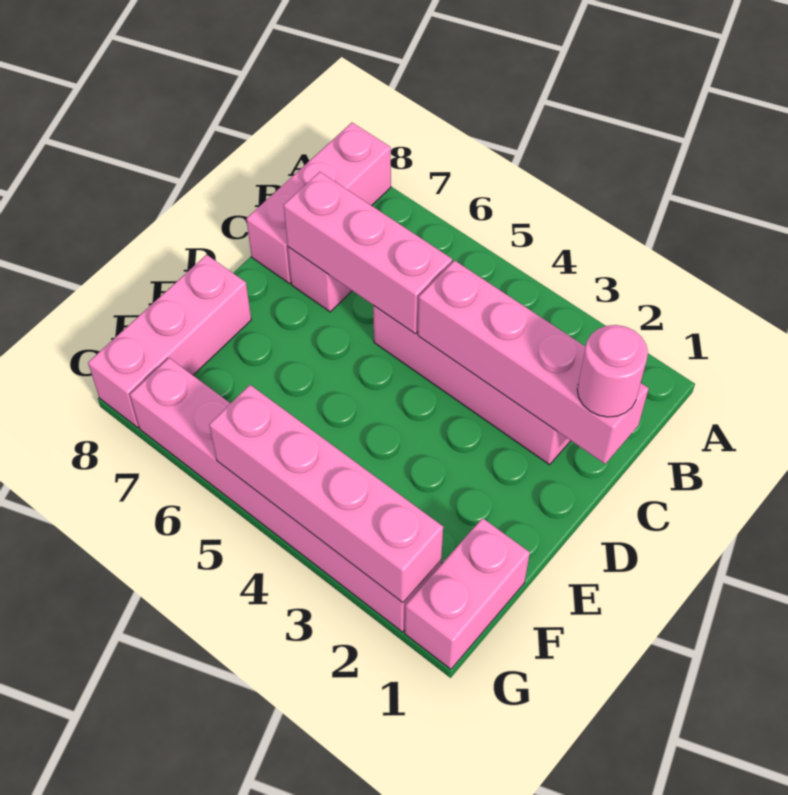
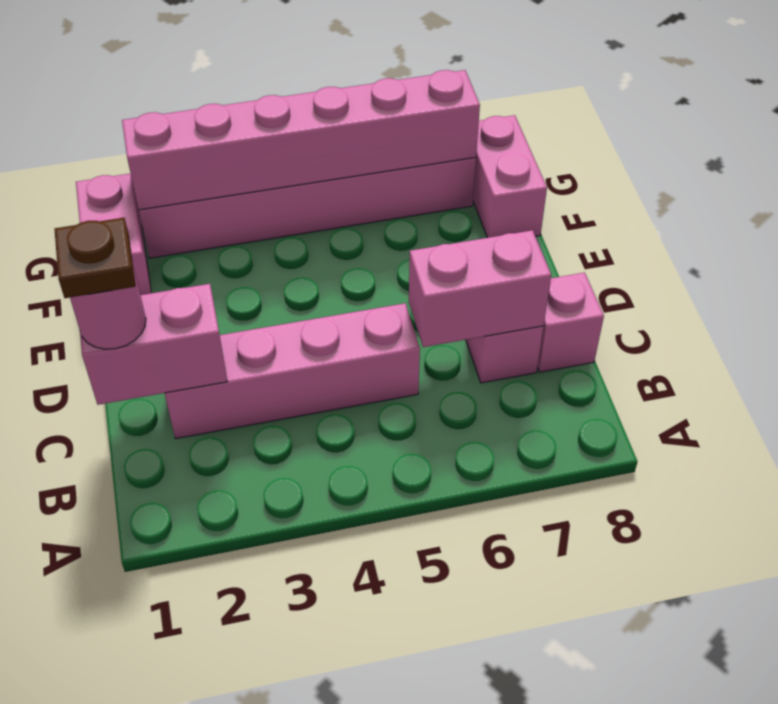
pink brick A8:C8 level 1 -> pink brick C8 level 1
pink brick C1:C4 level 2 -> pink brick C1:C2 level 2
none -> brown plate C1 level 4
pink brick C5:C7 level 2 -> pink brick C6:C7 level 2
pink brick E8:G8 level 1 -> pink brick F8:G8 level 1
pink brick G2:G5 level 2 -> pink brick G2:G7 level 2

